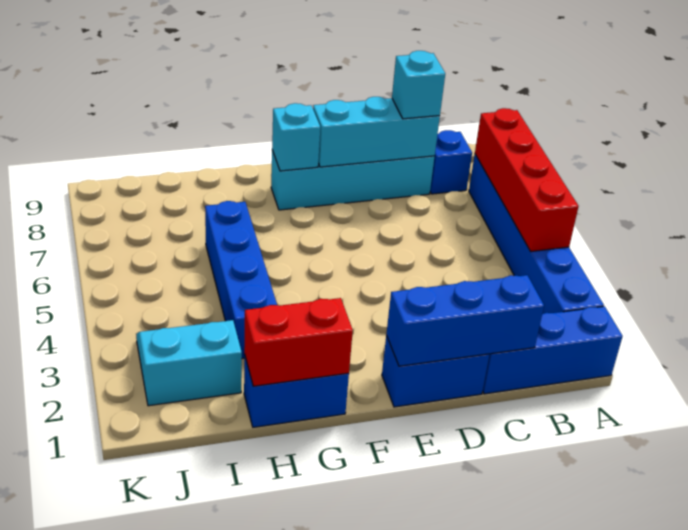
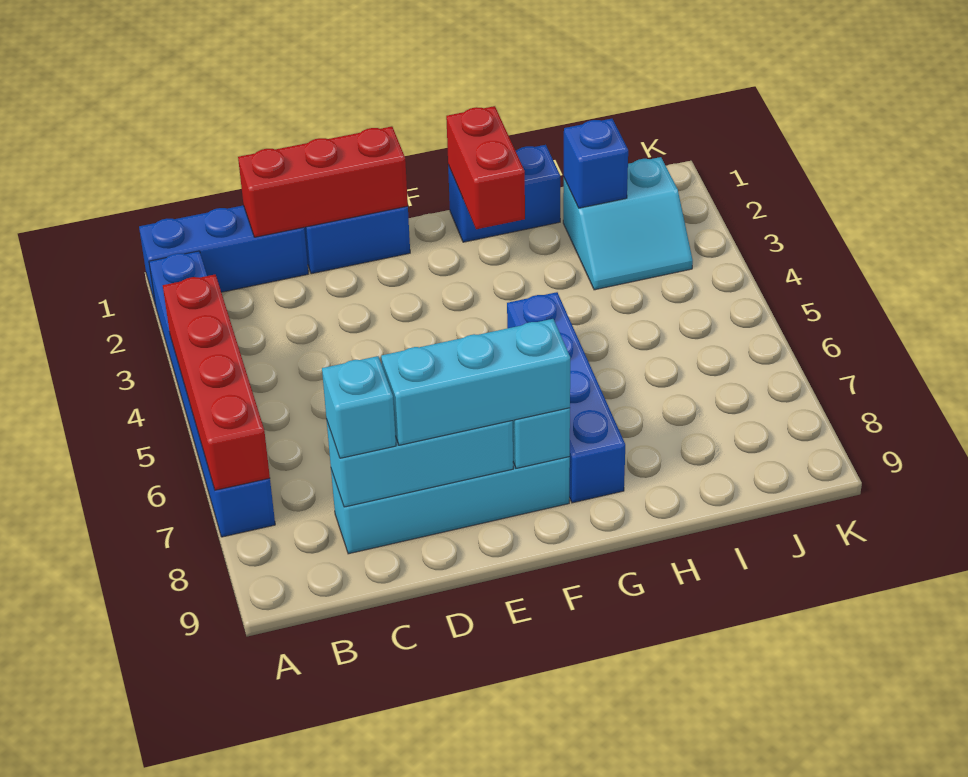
blue brick B8 level 1 -> blue brick I2 level 2
blue brick C1:E1 level 2 -> red brick C1:E1 level 2
none -> cyan brick D8:F8 level 3
red brick G1:H1 level 2 -> red brick G1:G2 level 2
blue brick H3:H6 level 1 -> blue brick G5:G8 level 1

